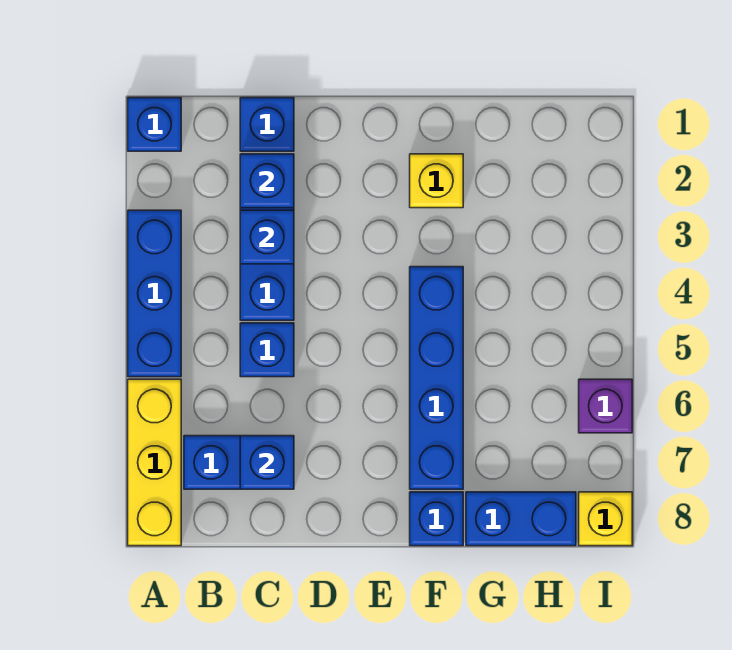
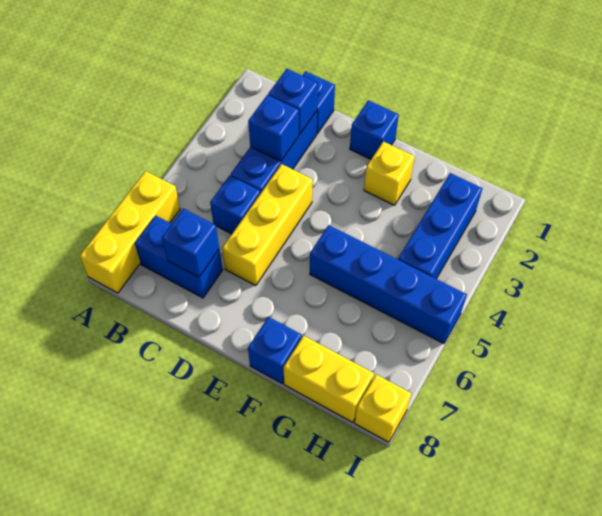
blue brick A1 level 1 -> blue brick E1 level 1
blue brick A3:A5 level 1 -> blue brick H2:H4 level 1
none -> yellow brick D4:D6 level 1
blue brick F4:F7 level 1 -> blue brick F5:I5 level 1
blue brick G8:H8 level 1 -> yellow brick G8:H8 level 1
purple brick I6 level 1 -> none

